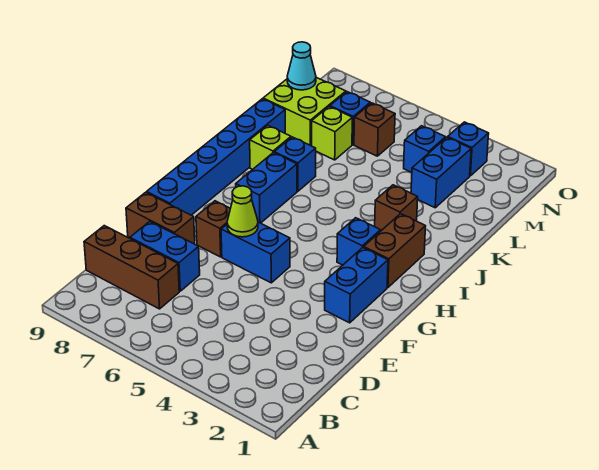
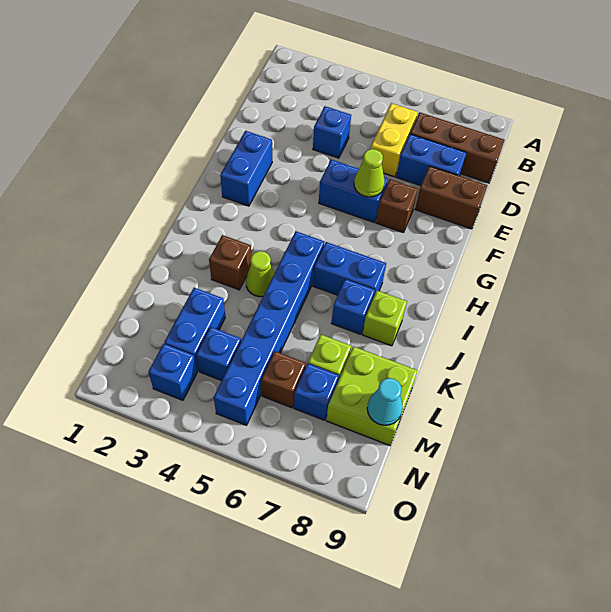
none -> yellow brick C6:D6 level 1
blue brick F9:K9 level 1 -> blue brick I5:N5 level 1
brown brick H2:I2 level 1 -> none
blue brick H3 level 1 -> blue brick D4 level 1
blue brick H7:I7 level 1 -> blue brick I6:I7 level 1
none -> lime cone J4 level 1

